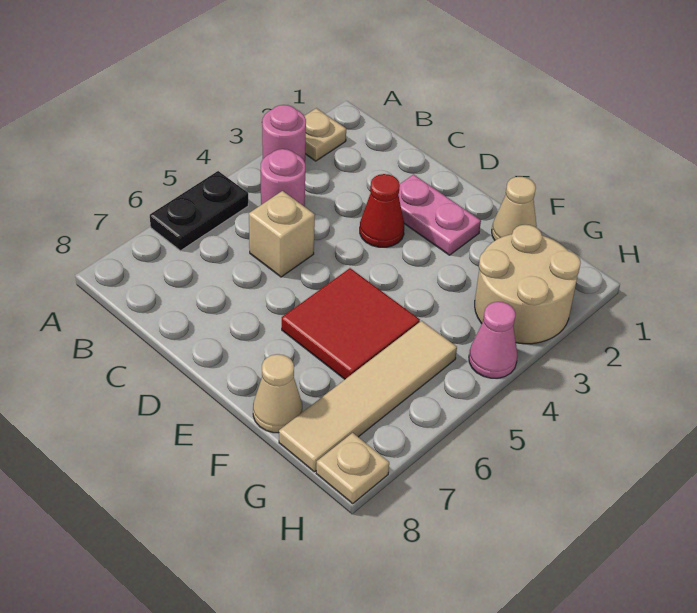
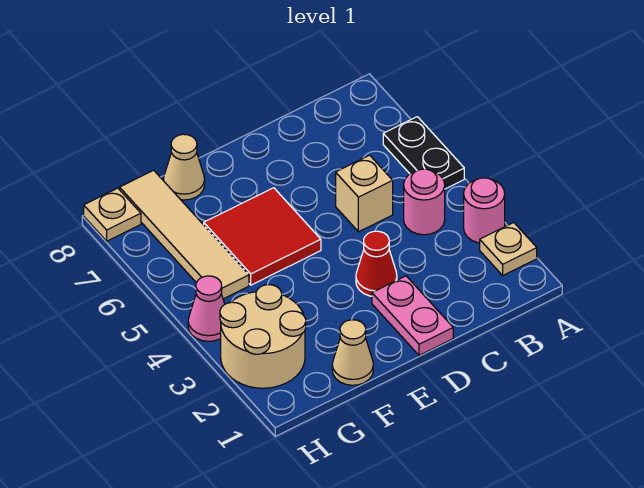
pink plate D2:E2 level 1 -> pink plate D1:D2 level 1

